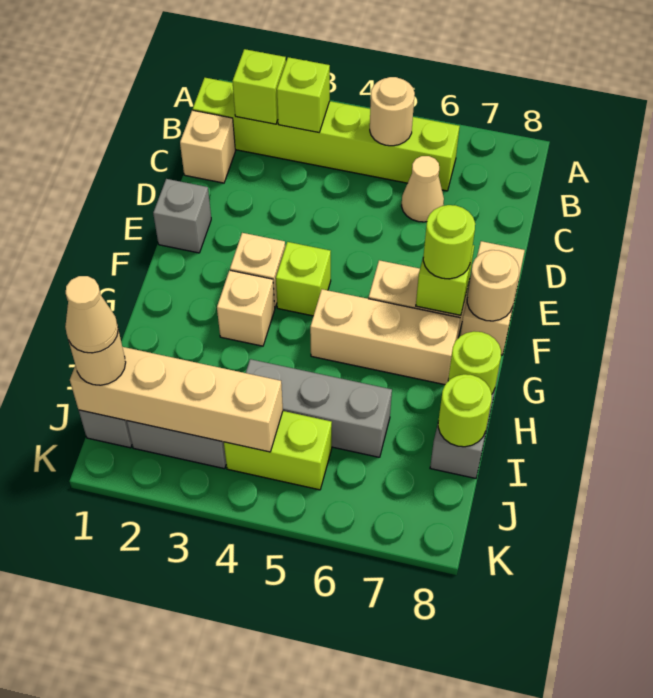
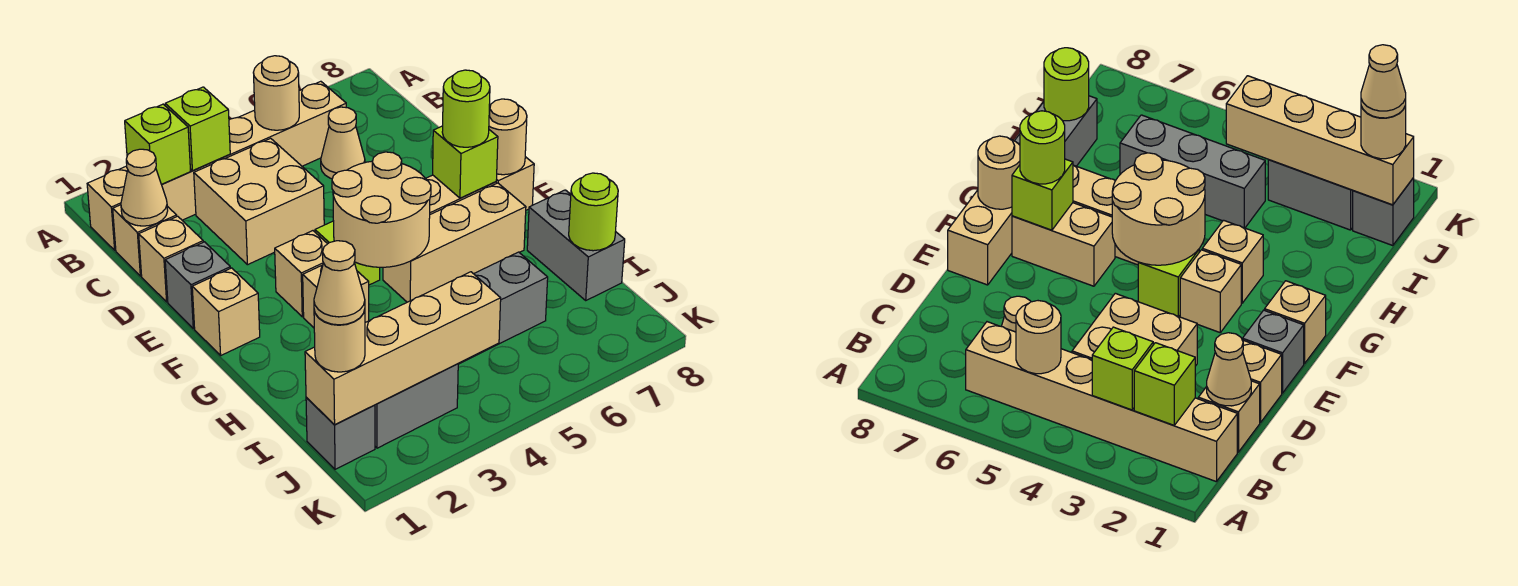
lime brick B1:B6 level 1 -> tan brick B1:B6 level 1
none -> tan cone C1 level 2
none -> tan brick C3:D4 level 1
none -> tan brick D1 level 1
none -> tan brick F1 level 1
none -> tan round brick F4:G5 level 2
lime round brick H8 level 2 -> none
lime brick J4:J5 level 1 -> none

